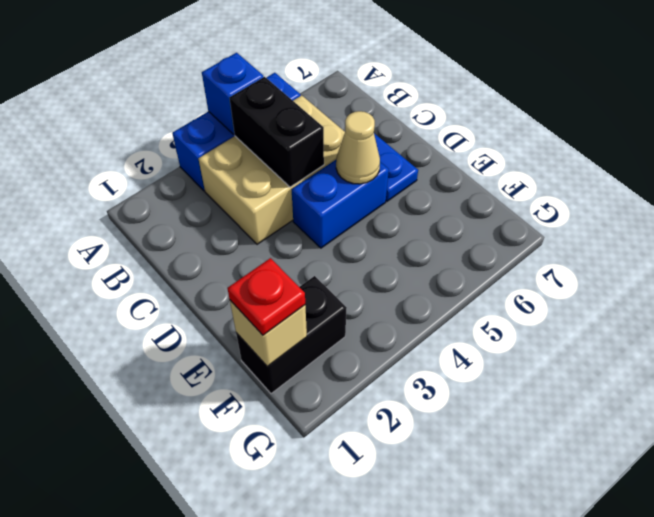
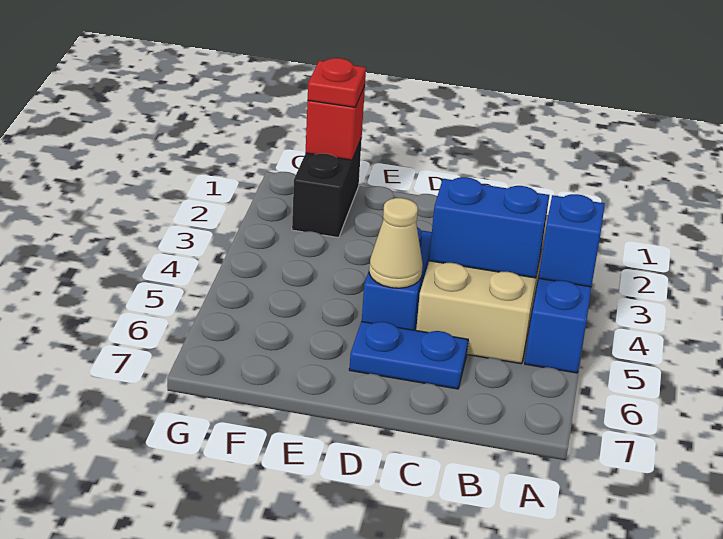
black brick B4:C4 level 2 -> blue brick B4:C4 level 2
tan brick F1 level 2 -> red brick F1 level 2

